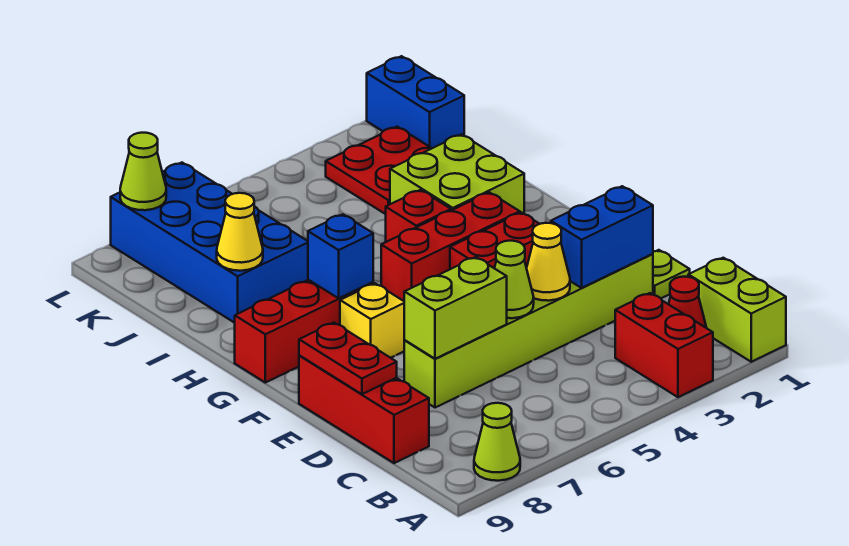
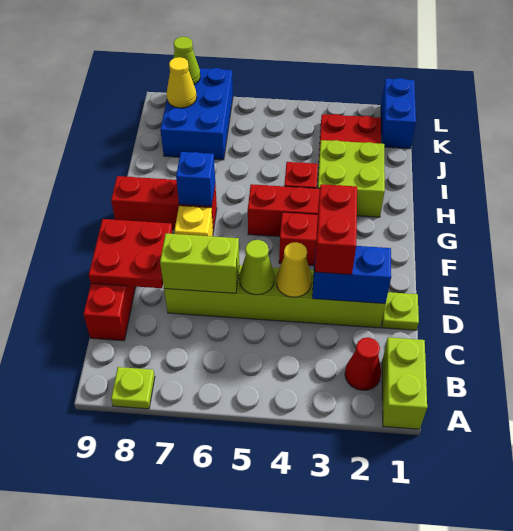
red brick A3:B3 level 1 -> red brick D3:E3 level 3
lime cone A8 level 1 -> lime plate A8 level 1
red plate D9:E9 level 2 -> red plate D8:E9 level 2
blue brick I7:L8 level 1 -> blue brick J7:L8 level 1
yellow cone I8 level 2 -> yellow cone K8 level 2

